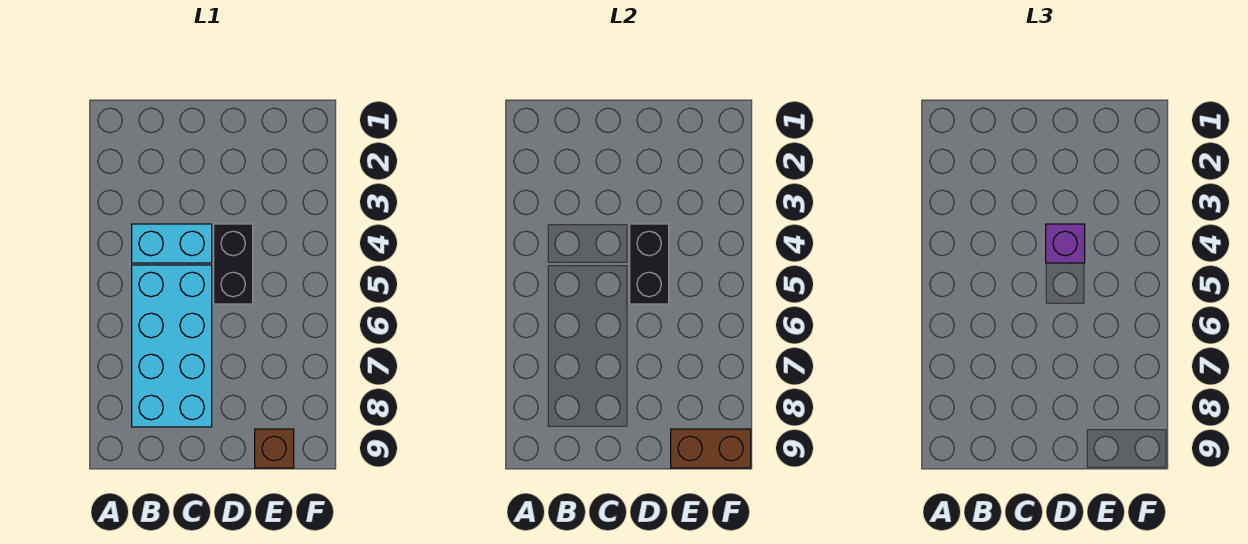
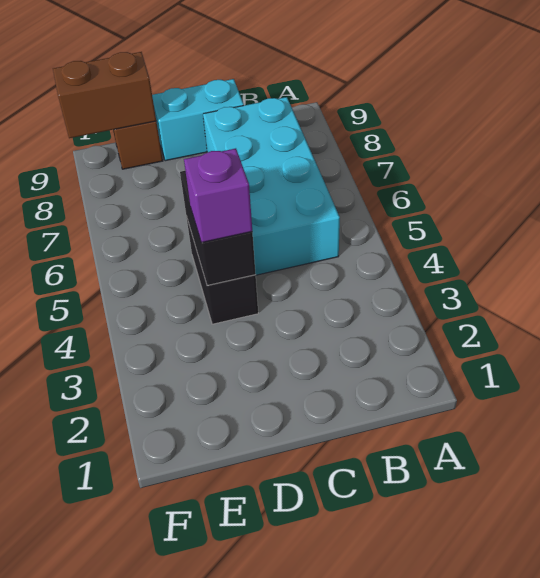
cyan brick B4:C4 level 1 -> cyan brick C9:D9 level 1

